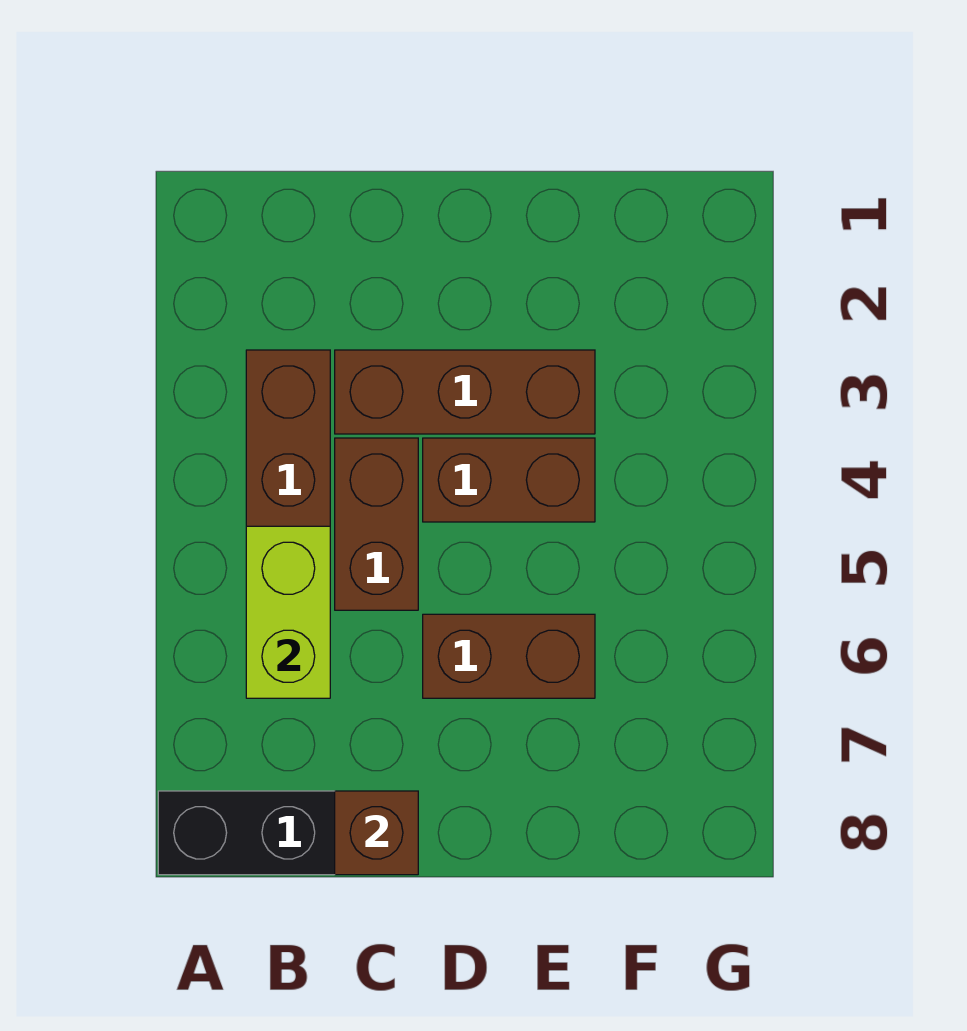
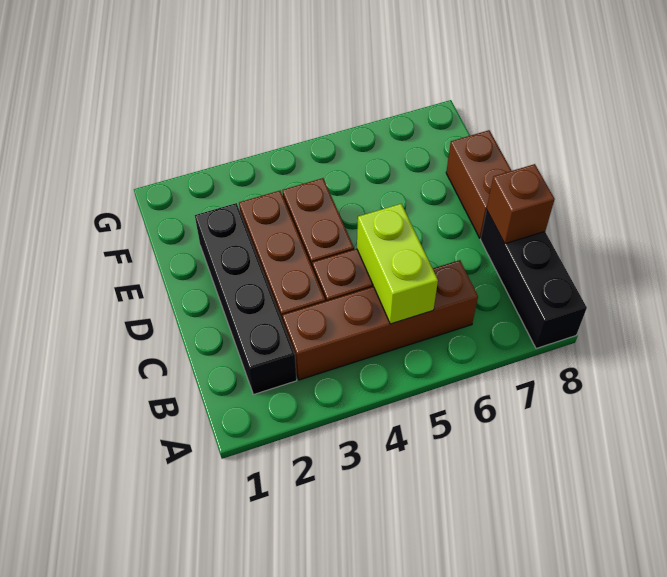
none -> black brick B2:E2 level 1
lime brick B5:B6 level 2 -> lime brick B5:C5 level 2
brown brick D6:E6 level 1 -> brown brick D8:E8 level 1

